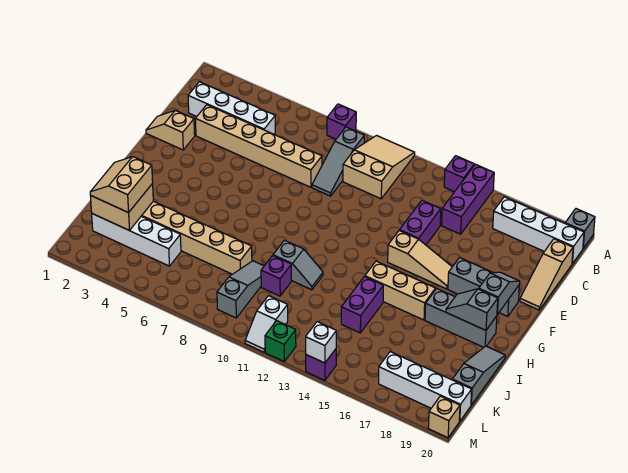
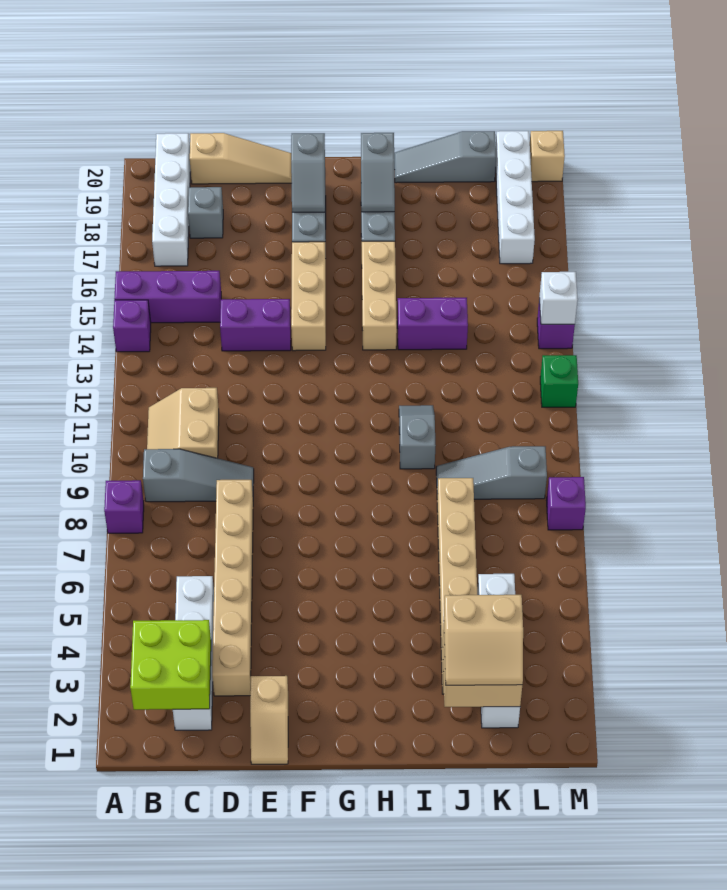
tan slope A10:C11 level 1 top C -> tan slope B10:C11 level 1 top C
grey brick A20 level 1 -> grey brick C18 level 1
none -> lime brick B2:C3 level 2
tan slope F14:F16 level 1 top 14 -> tan brick F14:F16 level 1
grey slope F19:G19 level 2 top G -> grey slope F18:F19 level 2 top 19
purple brick J10 level 1 -> purple brick M8 level 1
white slope L11:M11 level 1 top L -> none

